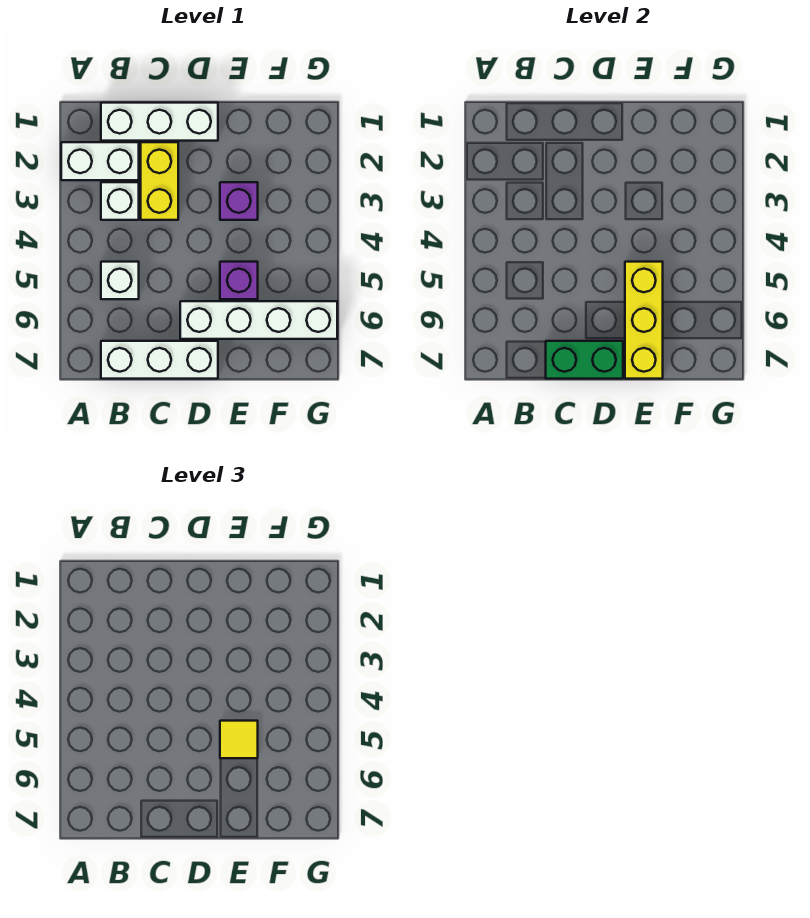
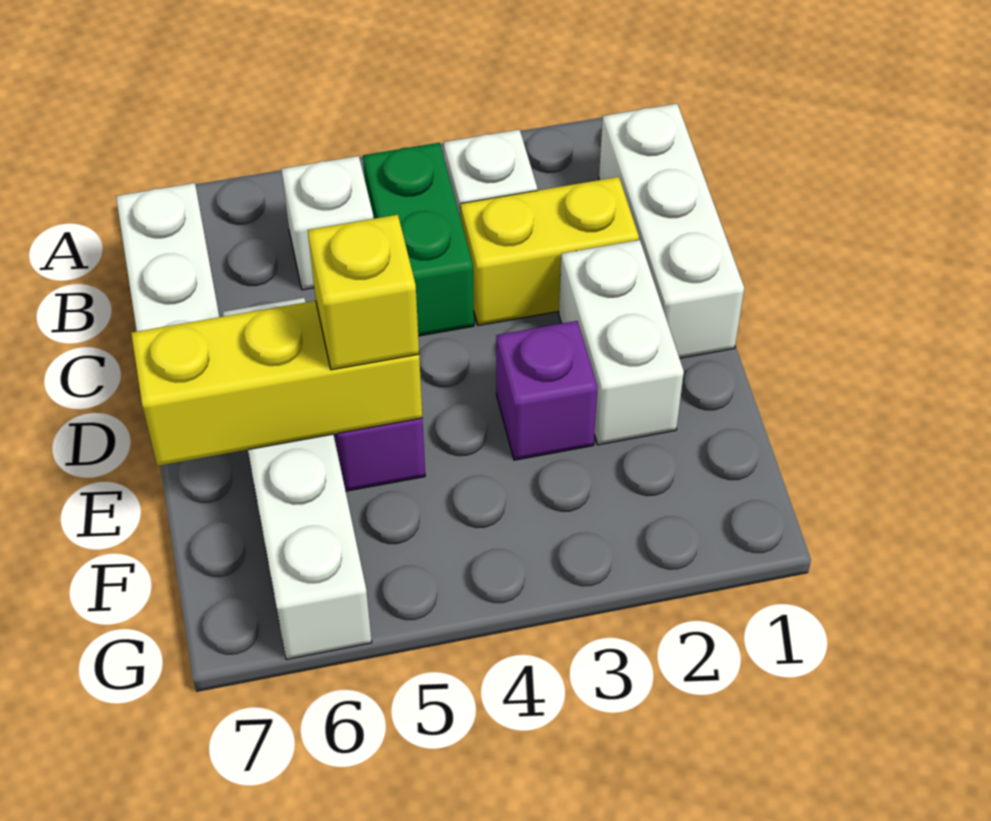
white brick A2:B2 level 1 -> white brick D2:E2 level 1
green brick C7:D7 level 2 -> green brick B4:C4 level 1
yellow tile E5 level 3 -> yellow brick E5 level 3

